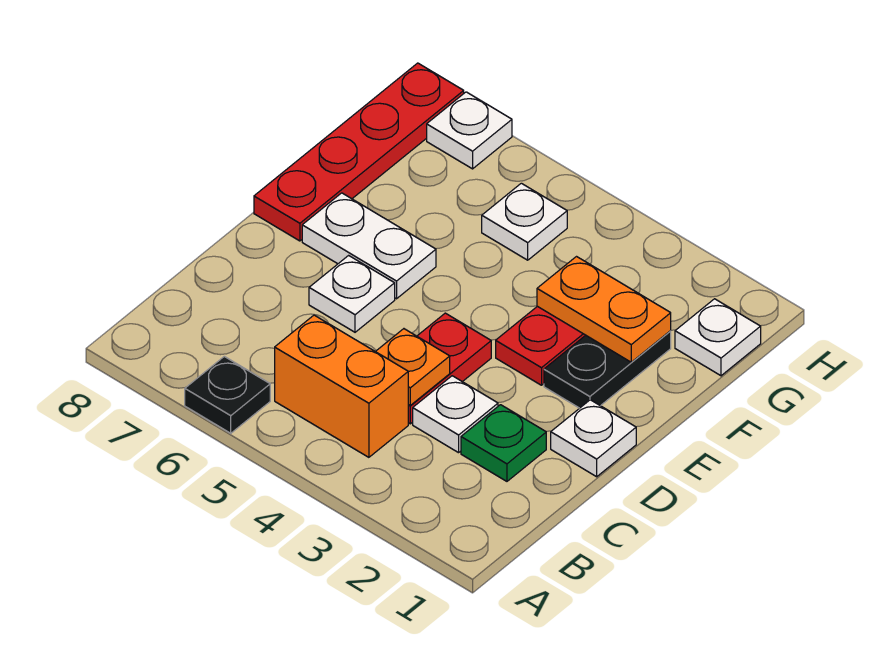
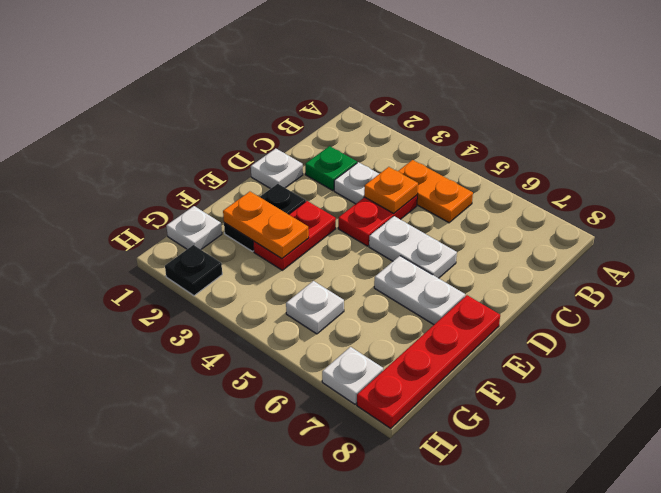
black plate A6 level 1 -> black plate H2 level 1
orange brick B4:B5 level 1 -> orange plate B4:B5 level 1
white plate D6 level 1 -> white plate D5:D6 level 1

